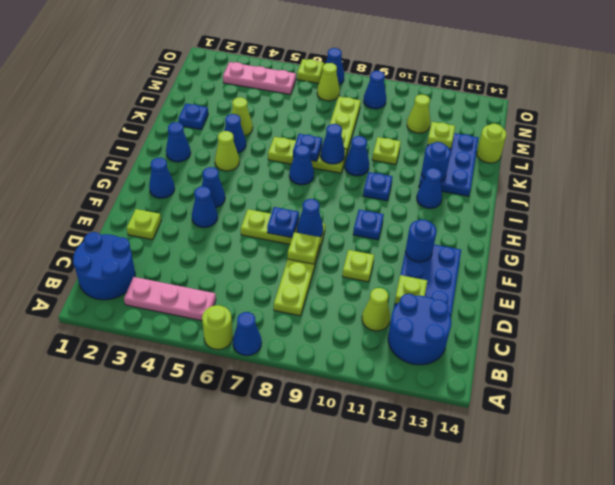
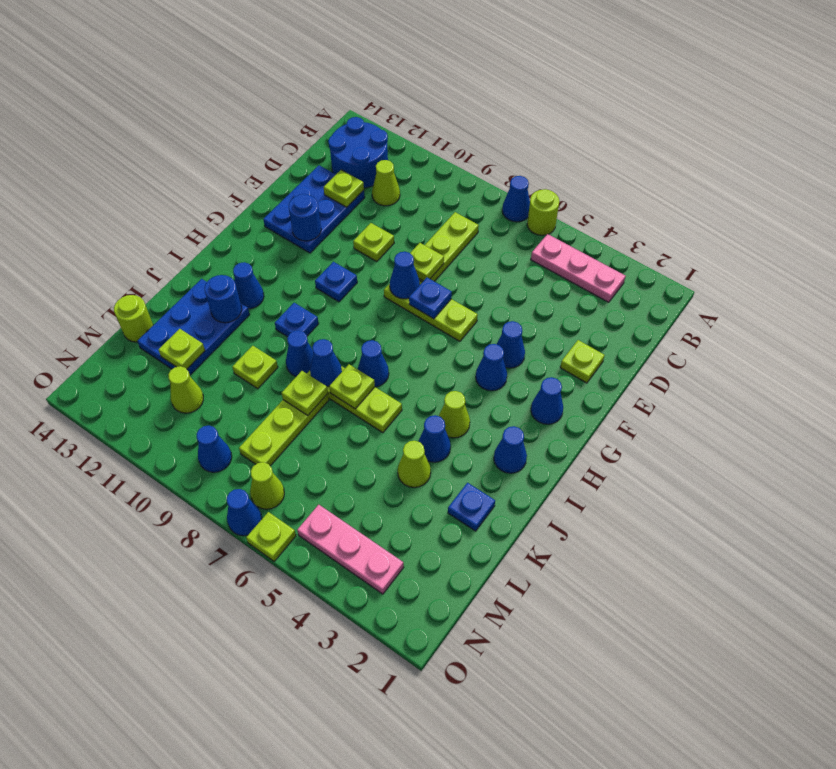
blue round brick B1:C2 level 1 -> none
blue plate J7 level 2 -> lime plate J7 level 2
none -> lime plate K8 level 2

